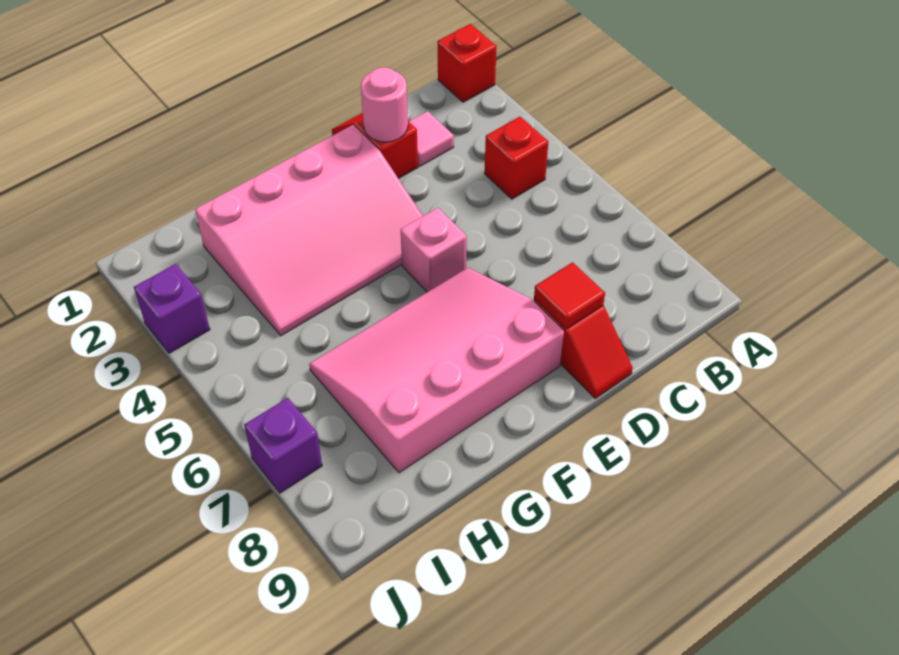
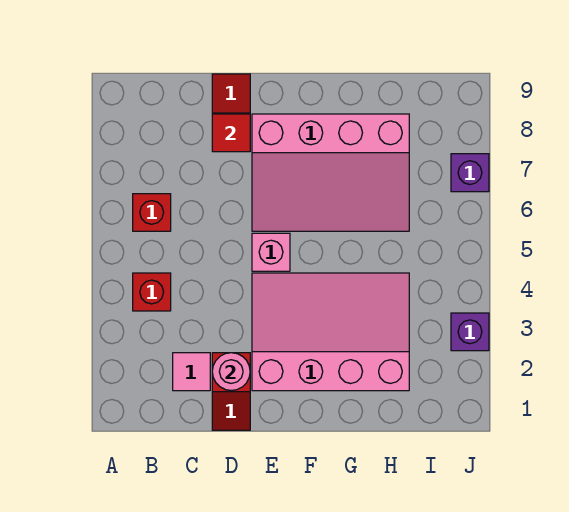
red brick A1 level 1 -> red brick B6 level 1

